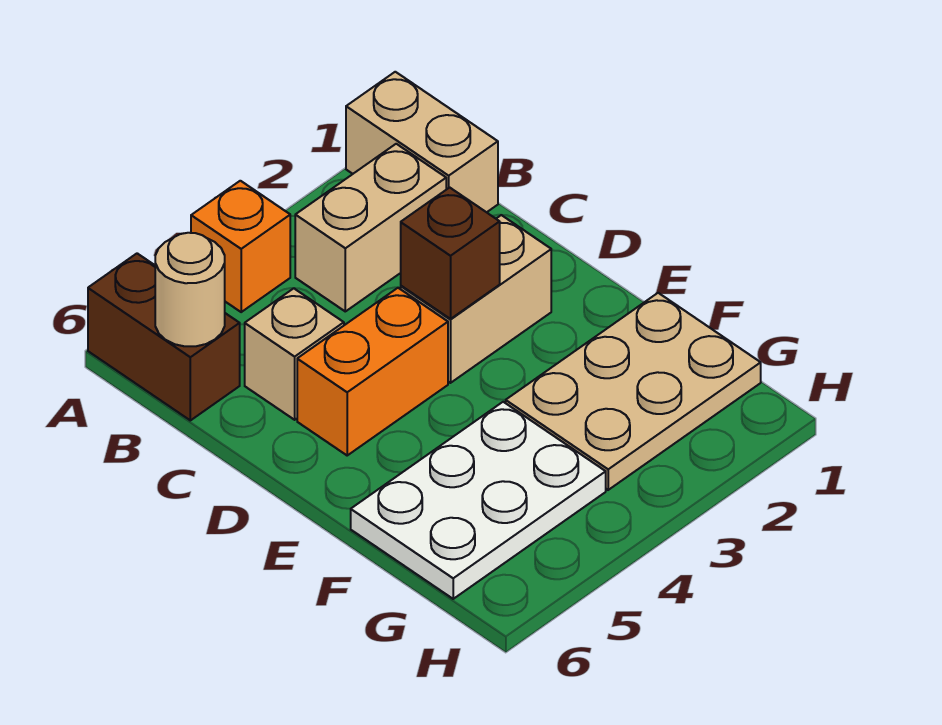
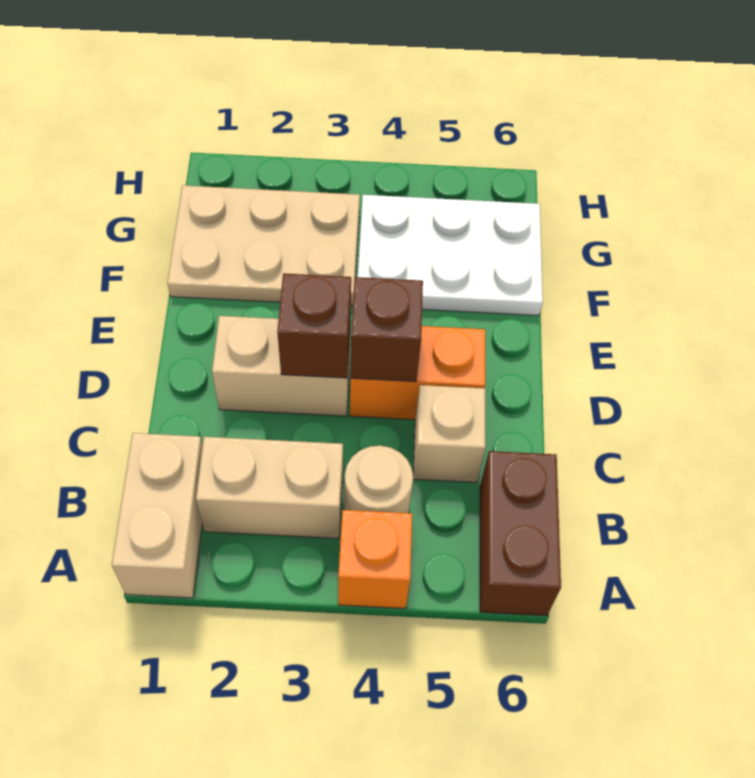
tan round brick B6 level 2 -> tan round brick B4 level 1
none -> brown brick D4 level 2

